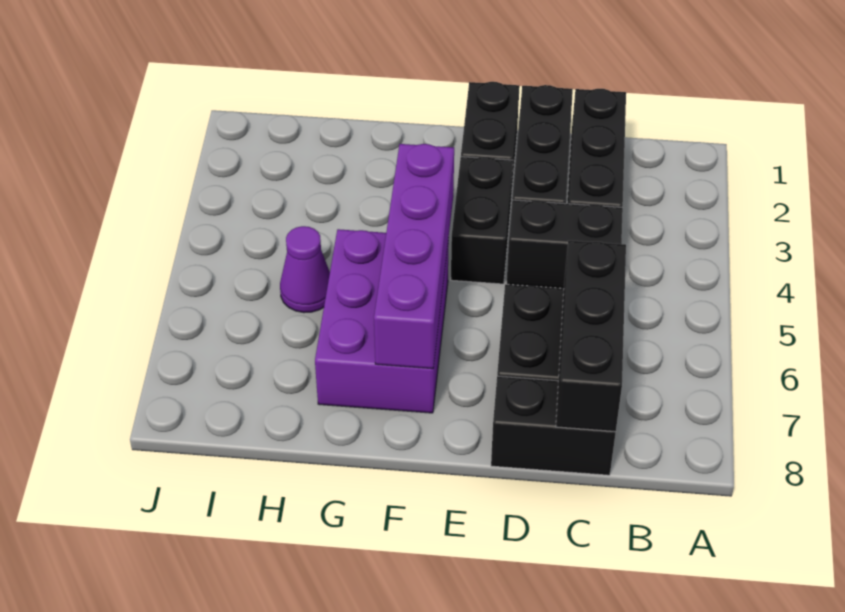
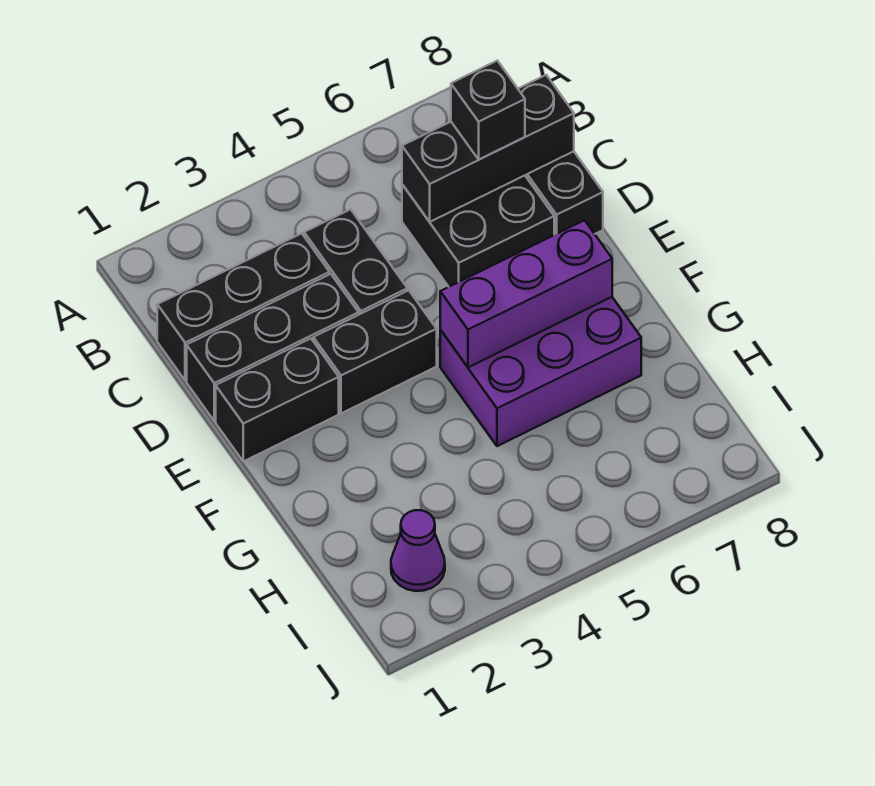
none -> black brick C7 level 3
purple brick F4:F7 level 2 -> purple brick F5:F7 level 2
purple cone H5 level 1 -> purple cone I2 level 1

